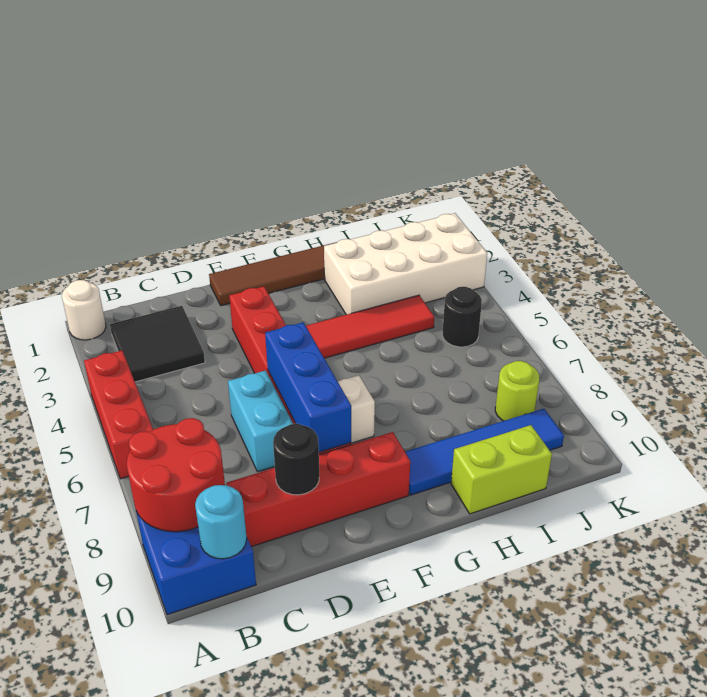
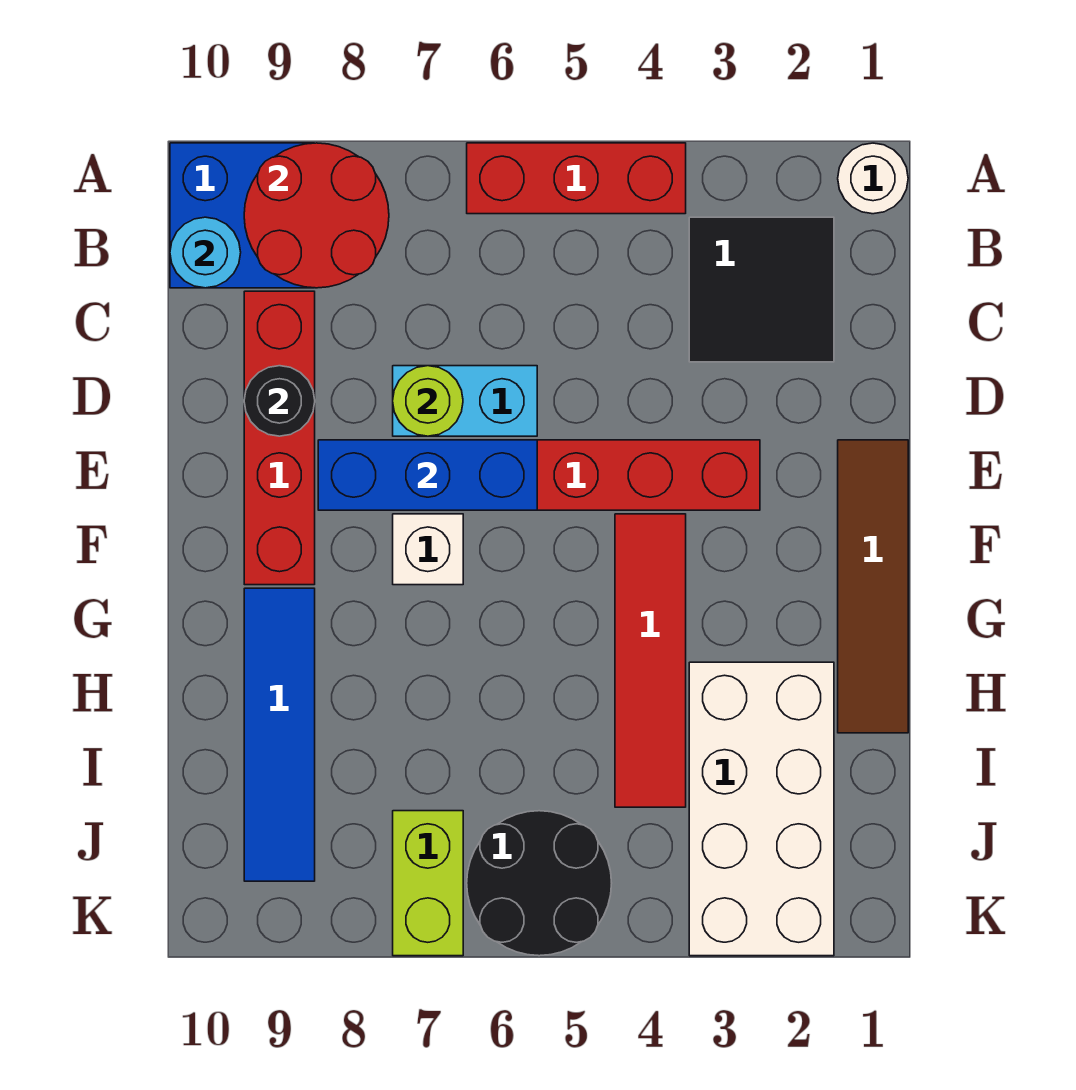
lime brick H10:I10 level 1 -> lime brick J7:K7 level 1
black round brick J5 level 1 -> black round brick J5:K6 level 1
lime round brick J8 level 1 -> lime round brick D7 level 2

